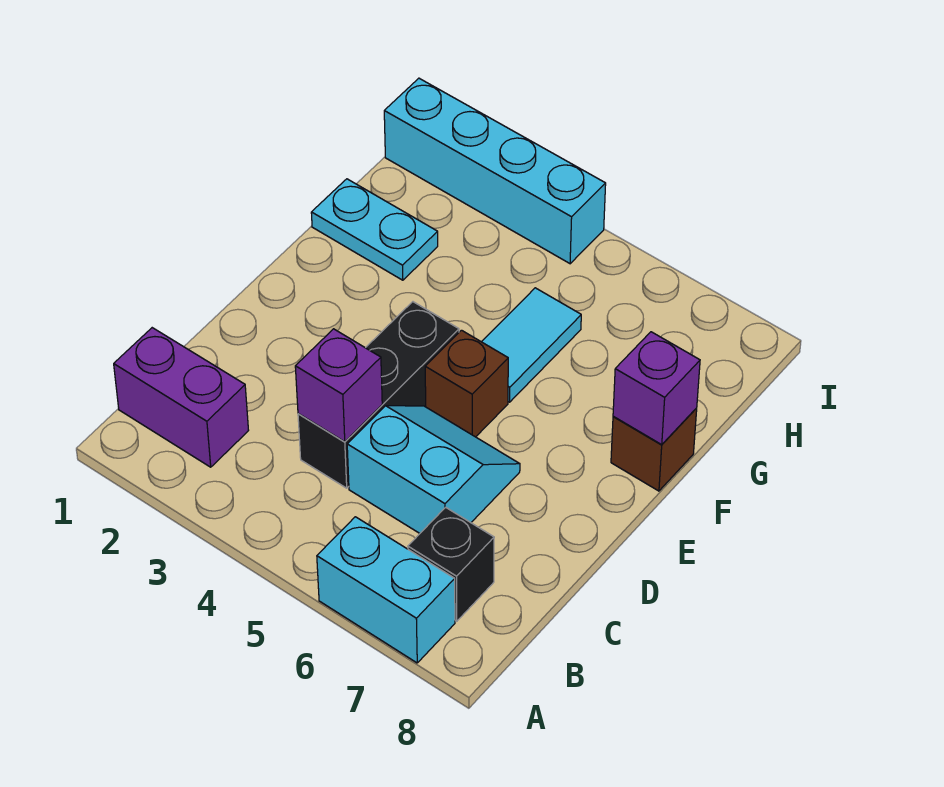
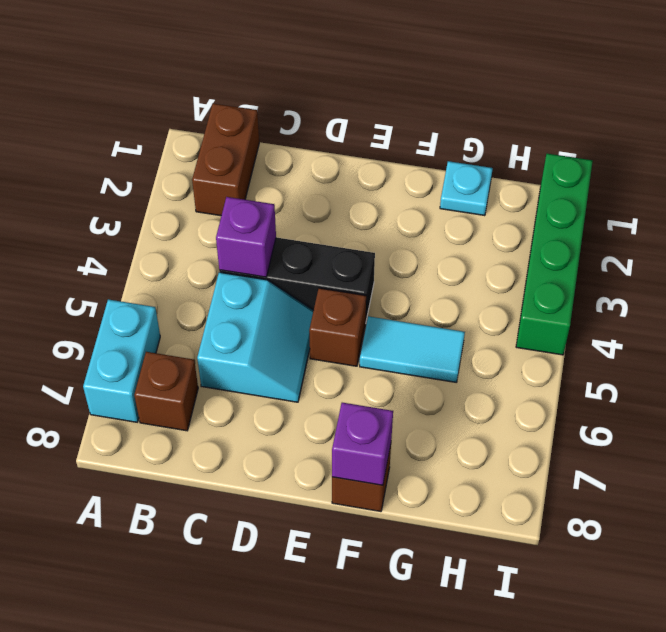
purple brick B1:B2 level 1 -> brown brick B1:B2 level 1
black brick B7 level 1 -> brown brick B7 level 1
cyan plate G1:G2 level 1 -> cyan plate G1 level 1
cyan brick I1:I4 level 1 -> green brick I1:I4 level 1

